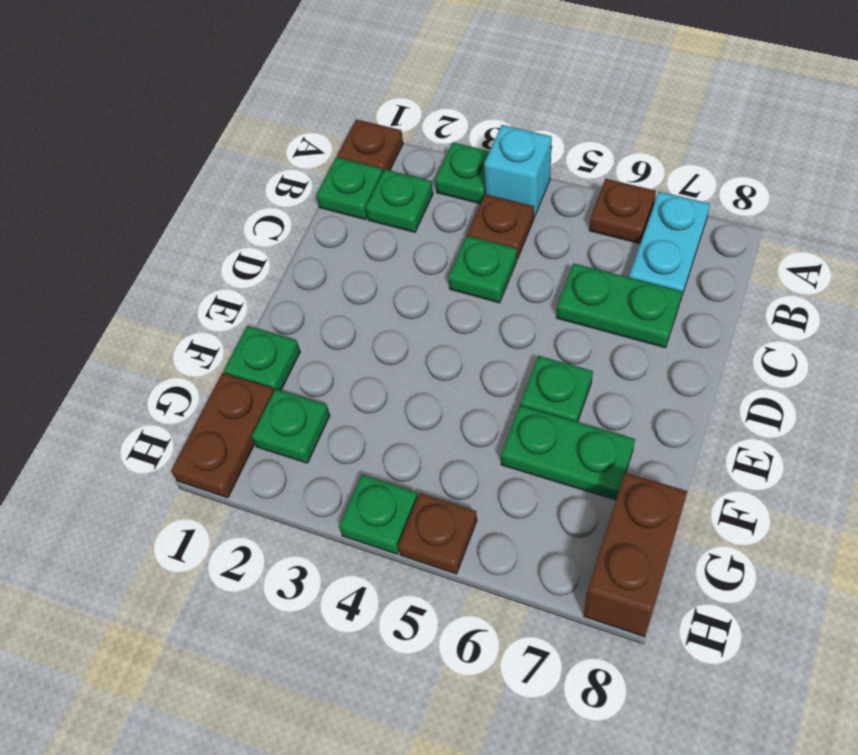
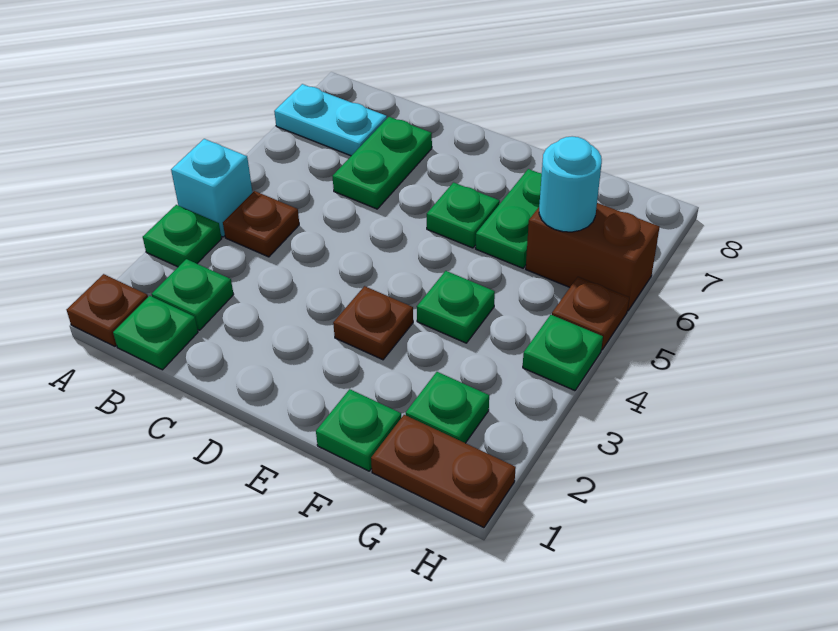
brown plate A6 level 1 -> brown plate E3 level 1
green plate C4 level 1 -> green plate F4 level 1
none -> cyan round brick G6 level 2
brown brick G8:H8 level 1 -> brown brick G6:H6 level 1

